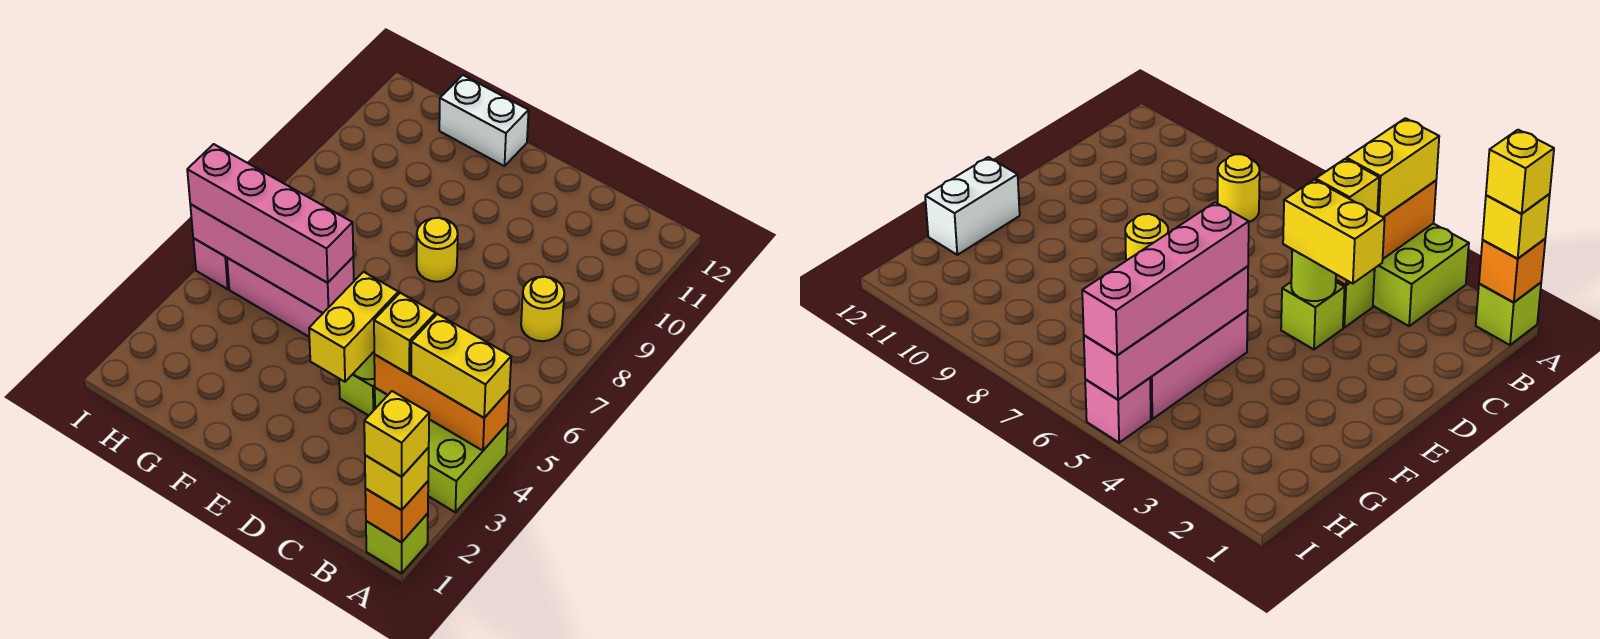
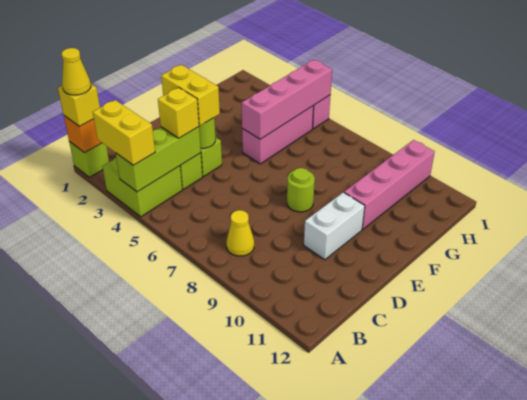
yellow brick A1 level 4 -> yellow cone A1 level 4
orange brick A4:C4 level 2 -> lime brick A4:C4 level 2
yellow brick A4:B4 level 3 -> yellow brick A3:A4 level 3
yellow round brick B8 level 1 -> yellow cone B8 level 1
yellow round brick E8 level 1 -> lime round brick E8 level 1
pink brick F5:I5 level 3 -> pink brick F10:I10 level 1
white brick F12:G12 level 1 -> white brick D10:E10 level 1

